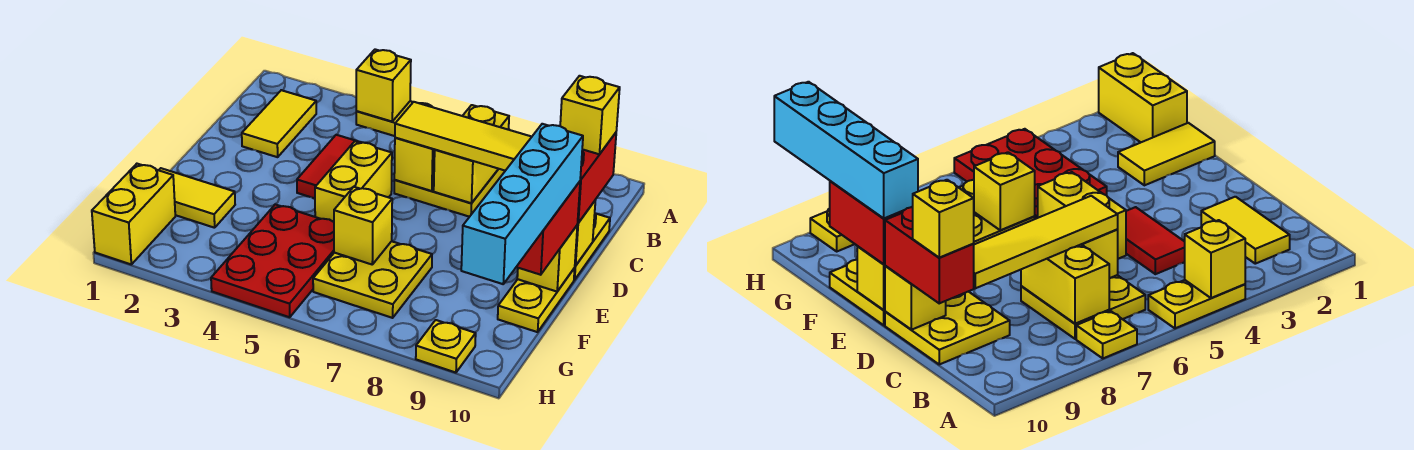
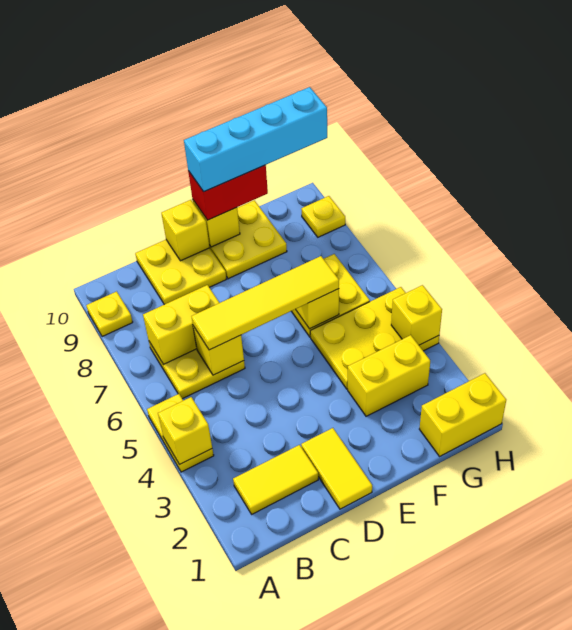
yellow plate A7 level 1 -> yellow plate A9 level 1
red tile C4:D4 level 1 -> none
yellow tile C6:C9 level 3 -> yellow tile C6:F6 level 3
red brick C10:D10 level 3 -> none
yellow brick C10 level 4 -> yellow brick H4 level 2
yellow brick D5:E5 level 1 -> yellow brick F3:G3 level 1
yellow plate E10:F10 level 1 -> yellow plate E9:F10 level 1
yellow tile F1:F2 level 1 -> yellow tile D1:D2 level 1
red plate F4:H5 level 1 -> yellow plate F4:H5 level 1

